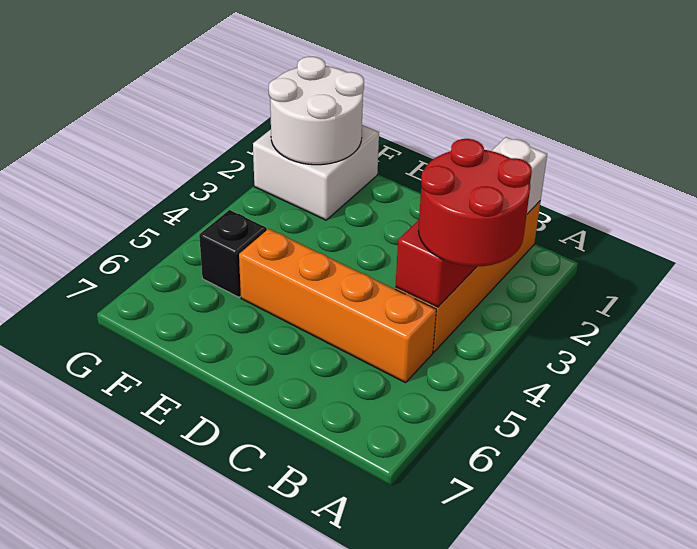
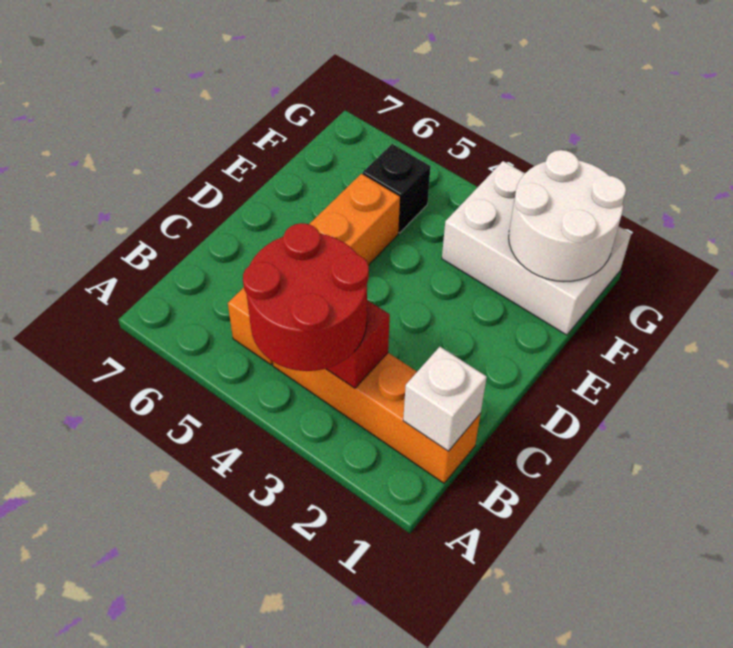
white brick F1:G2 level 1 -> white brick F1:G3 level 1

